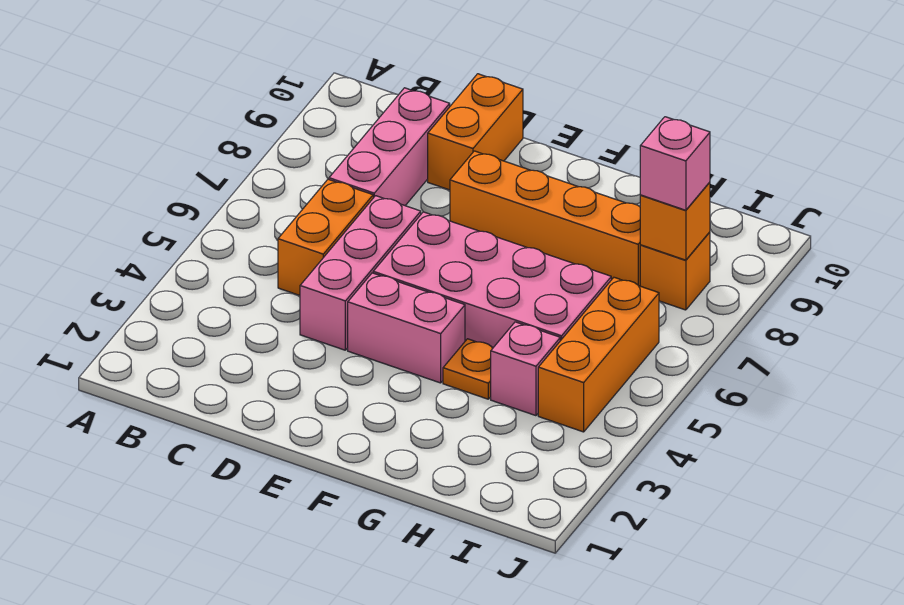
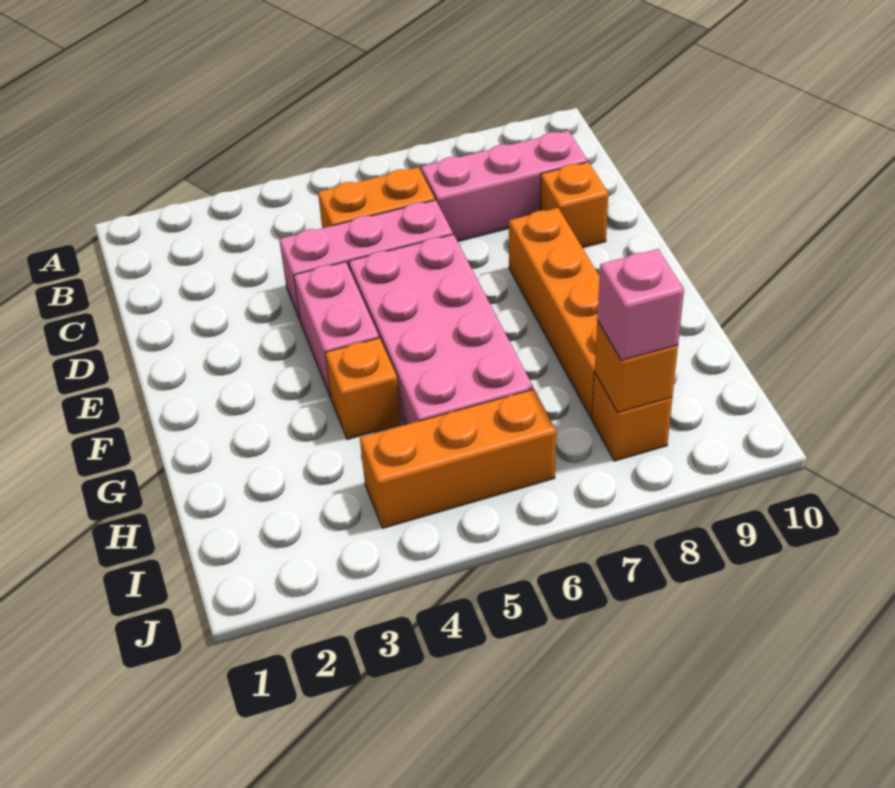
orange brick D9:D10 level 1 -> orange brick D9 level 1
orange plate G4 level 1 -> orange brick G4 level 1
pink brick H4 level 1 -> none

